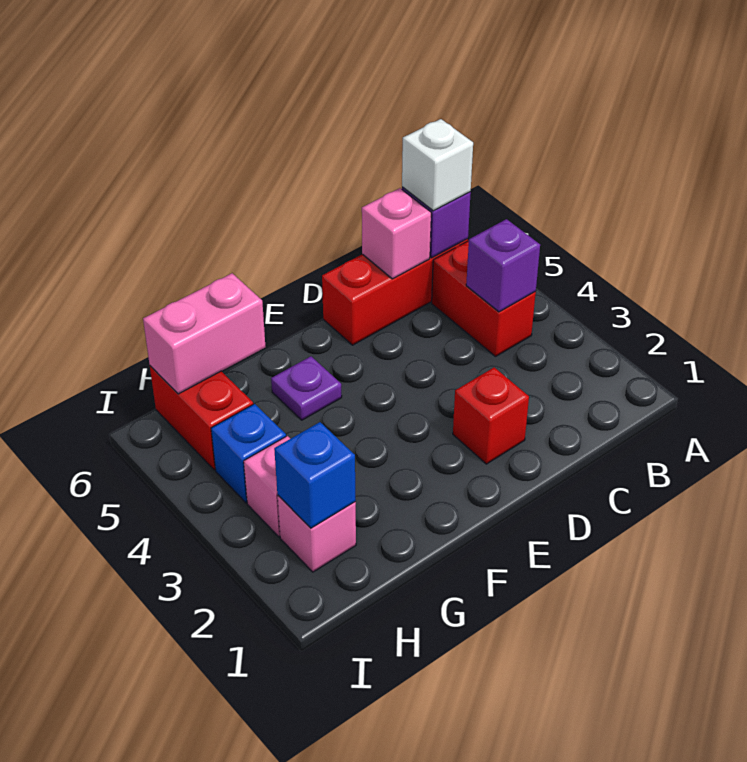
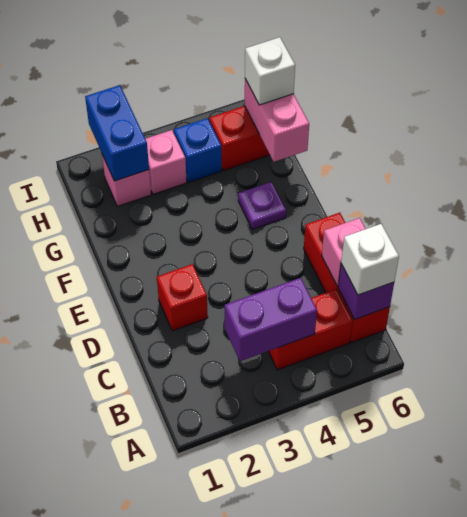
purple brick B4 level 2 -> purple brick B3:B4 level 2
blue brick H2 level 2 -> blue brick H2:I2 level 2
none -> white brick H6 level 3

